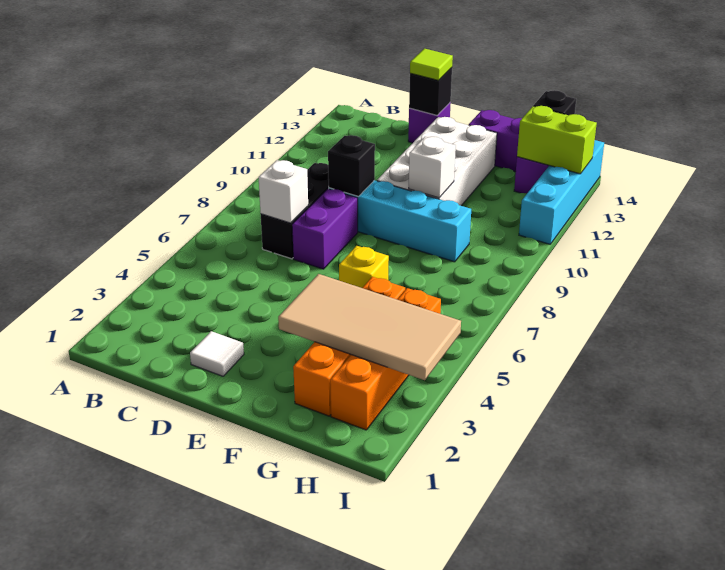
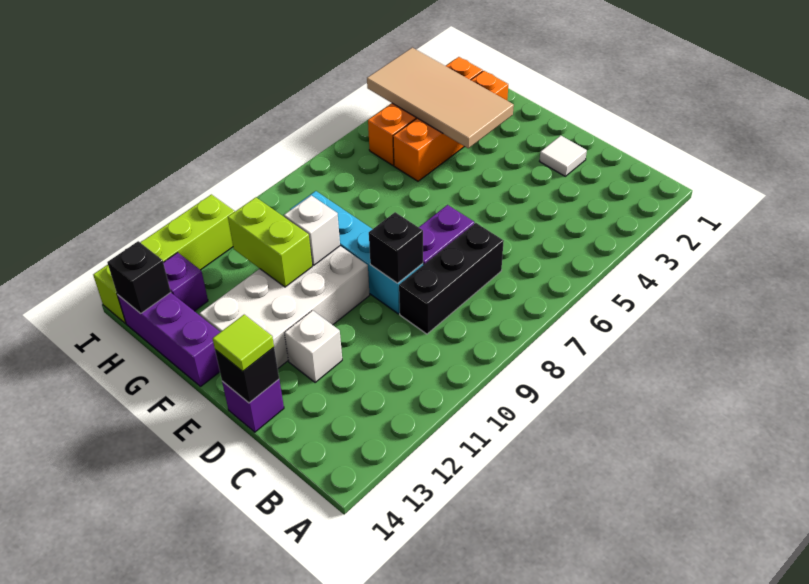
white brick C7 level 2 -> white brick D12 level 1
yellow brick F6 level 1 -> none
lime brick H13:I13 level 2 -> lime brick F11:G11 level 2
cyan brick I11:I14 level 1 -> lime brick I11:I14 level 1

